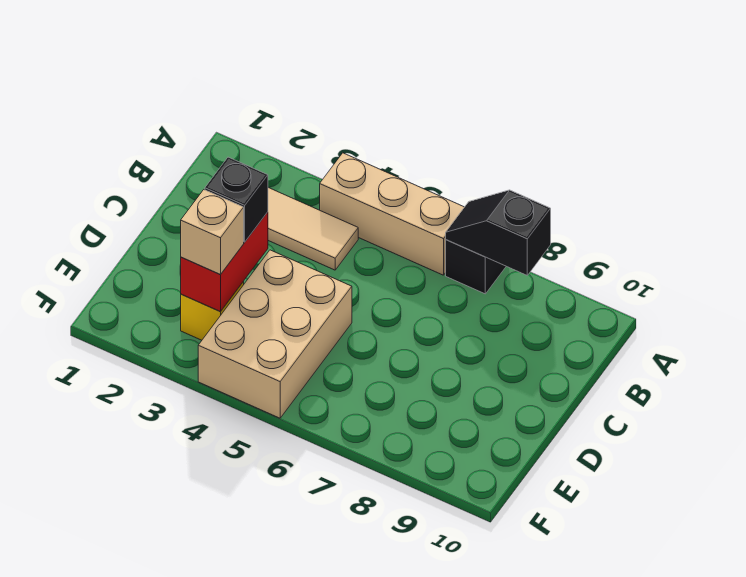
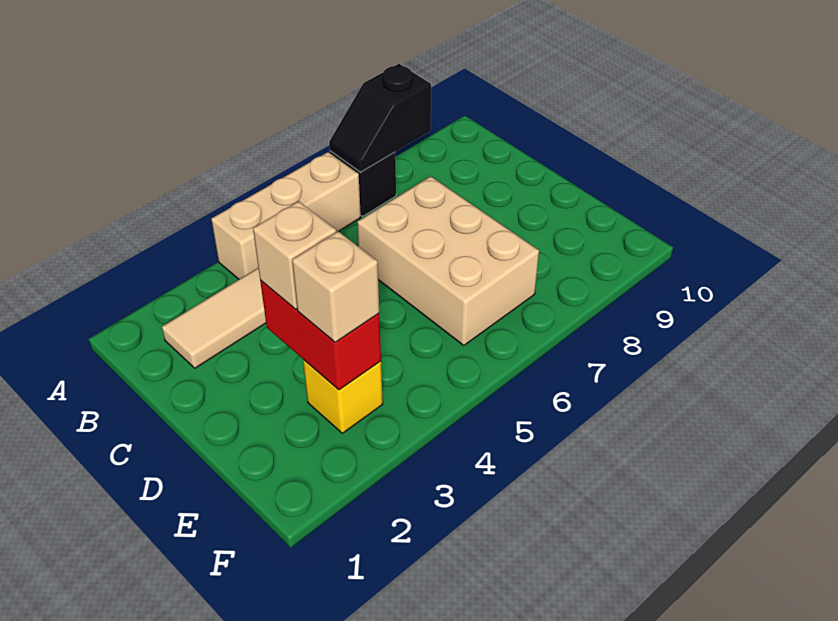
black brick D3 level 3 -> tan brick D3 level 3
tan brick D4:F5 level 1 -> tan brick C6:E7 level 1

